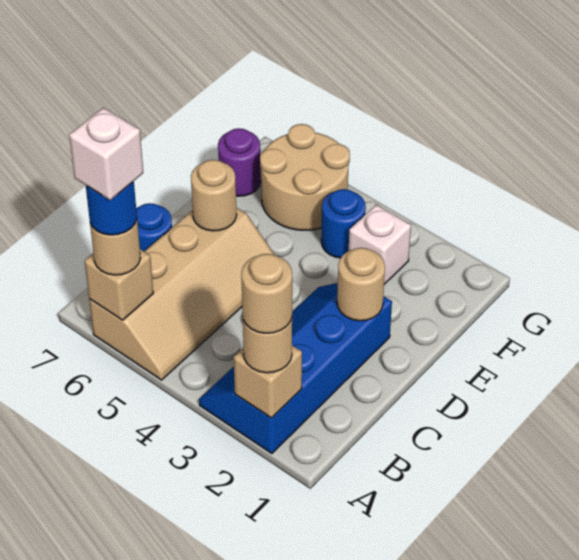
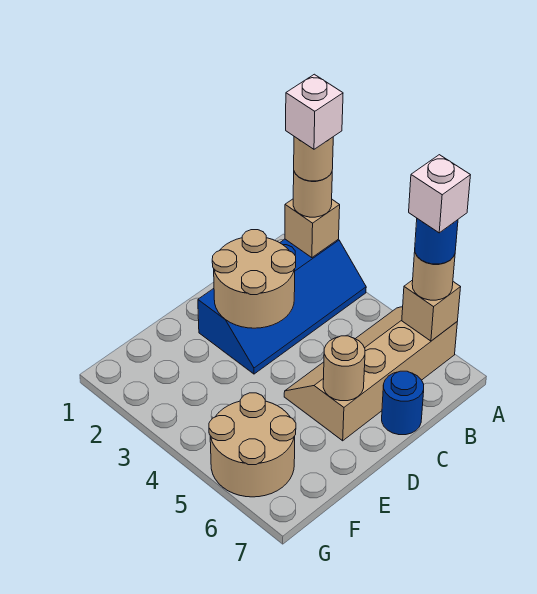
tan round brick D2 level 2 -> tan round brick C2:D3 level 2
white brick F3 level 1 -> white brick A2 level 5
blue round brick F4 level 1 -> none
purple round brick F7 level 1 -> none

